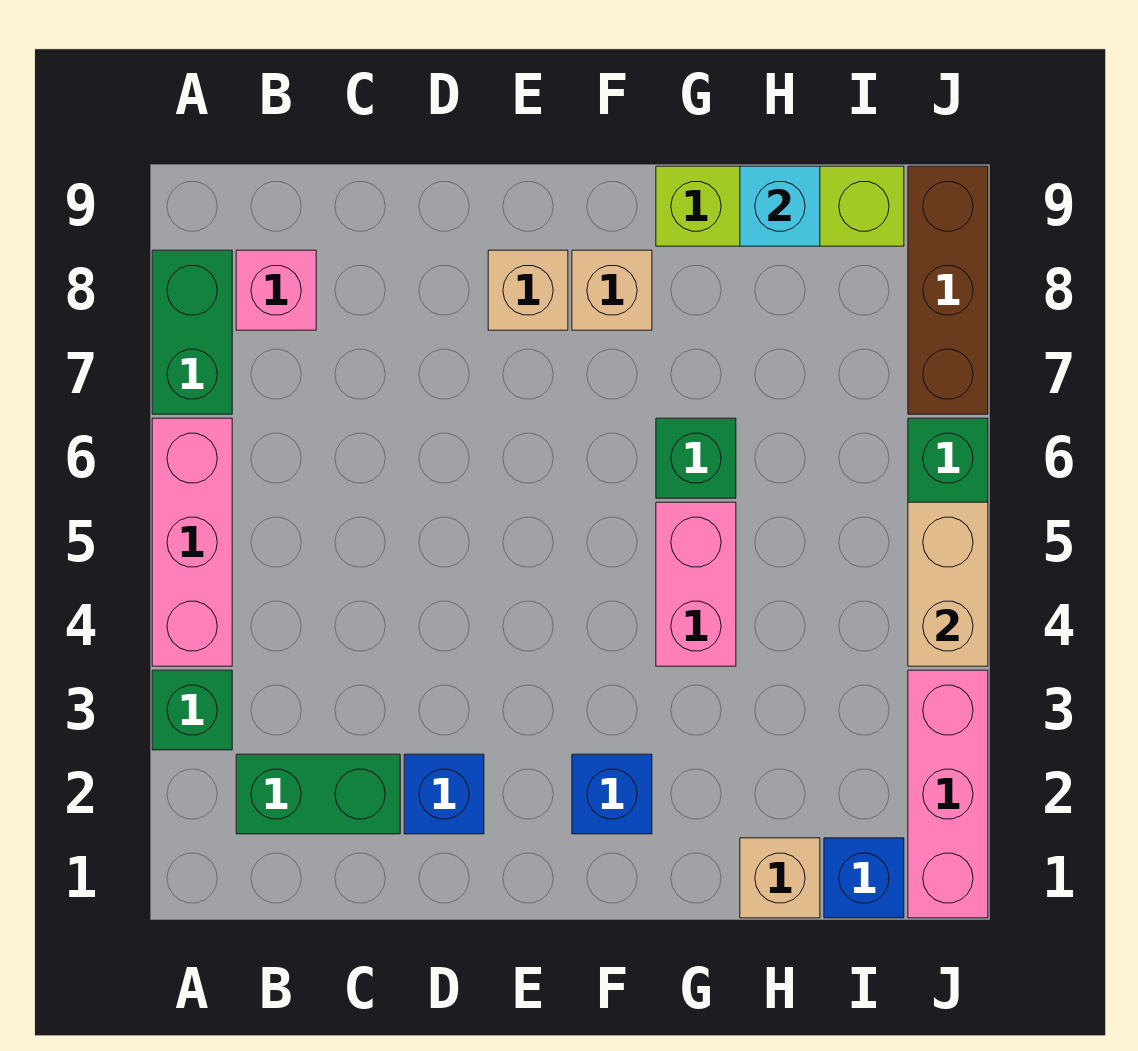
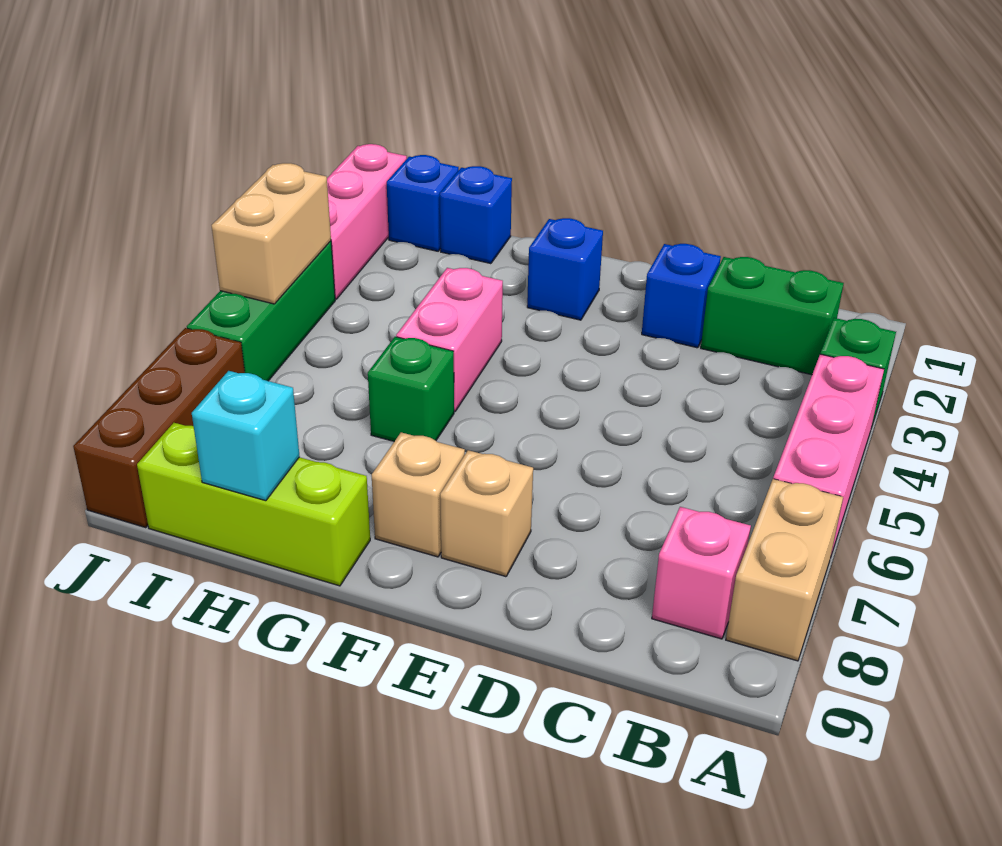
green brick A7:A8 level 1 -> tan brick A7:A8 level 1
tan brick H1 level 1 -> blue brick H1 level 1

